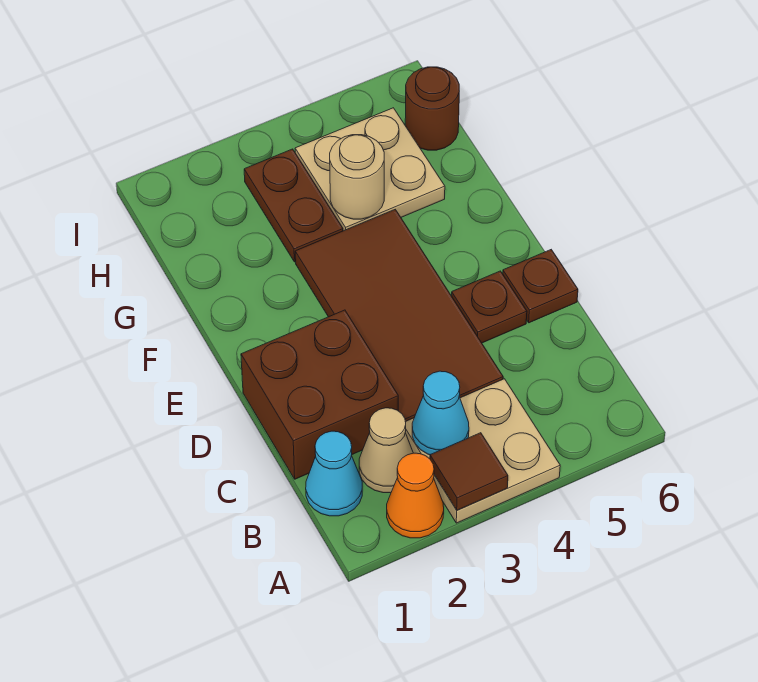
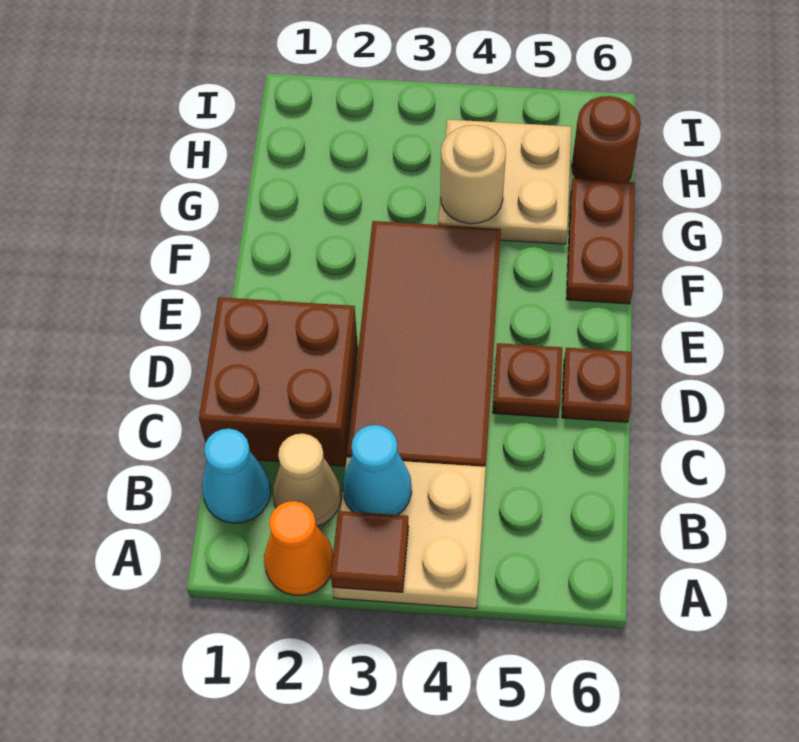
brown plate G3:H3 level 1 -> brown plate F6:G6 level 1

